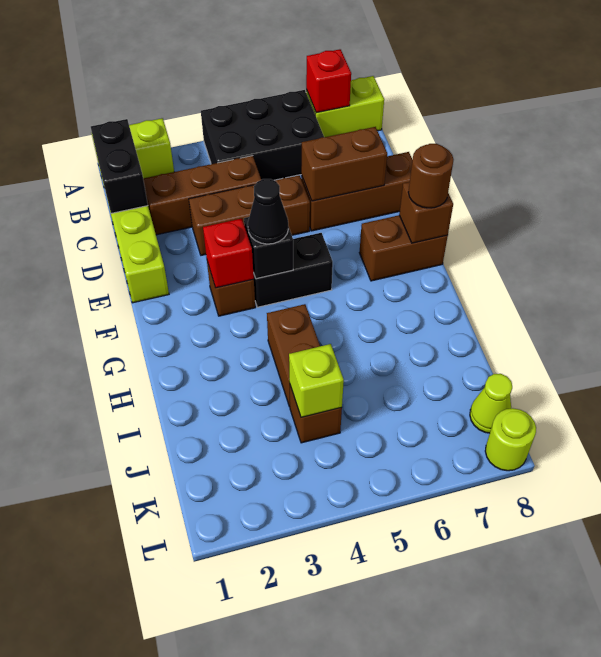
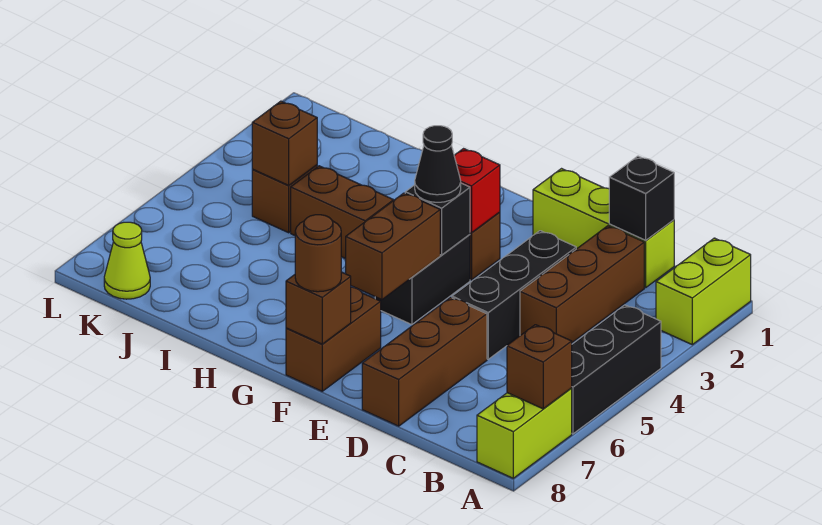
black brick A4:B6 level 1 -> black brick A4:A6 level 1
red brick A7 level 2 -> brown brick A7 level 2
black brick B1:C1 level 2 -> black brick C1 level 2
brown brick D3:D5 level 1 -> black brick D3:D5 level 1
brown brick D6:D7 level 2 -> brown brick F5:F6 level 2
lime brick J4 level 2 -> brown brick J4 level 2
lime round brick L8 level 1 -> none

